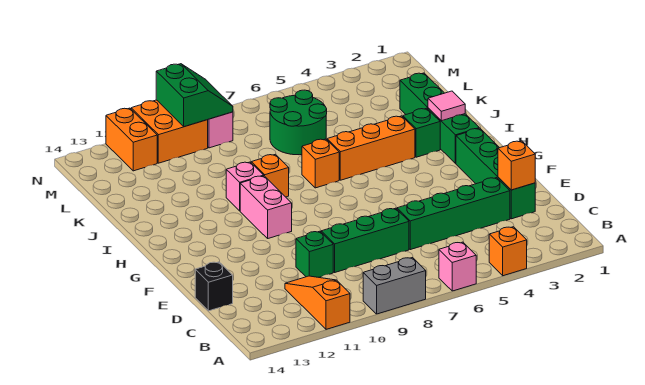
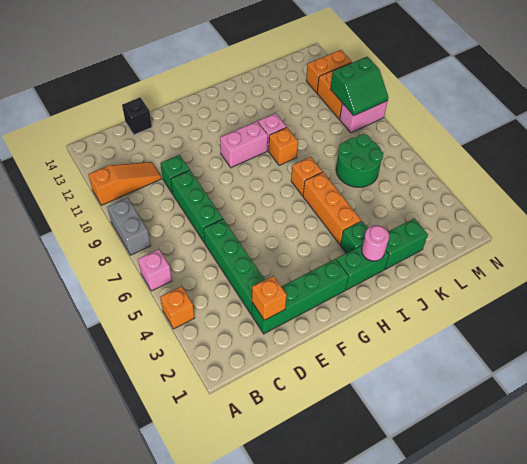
pink tile I2 level 2 -> pink round brick I2 level 2

